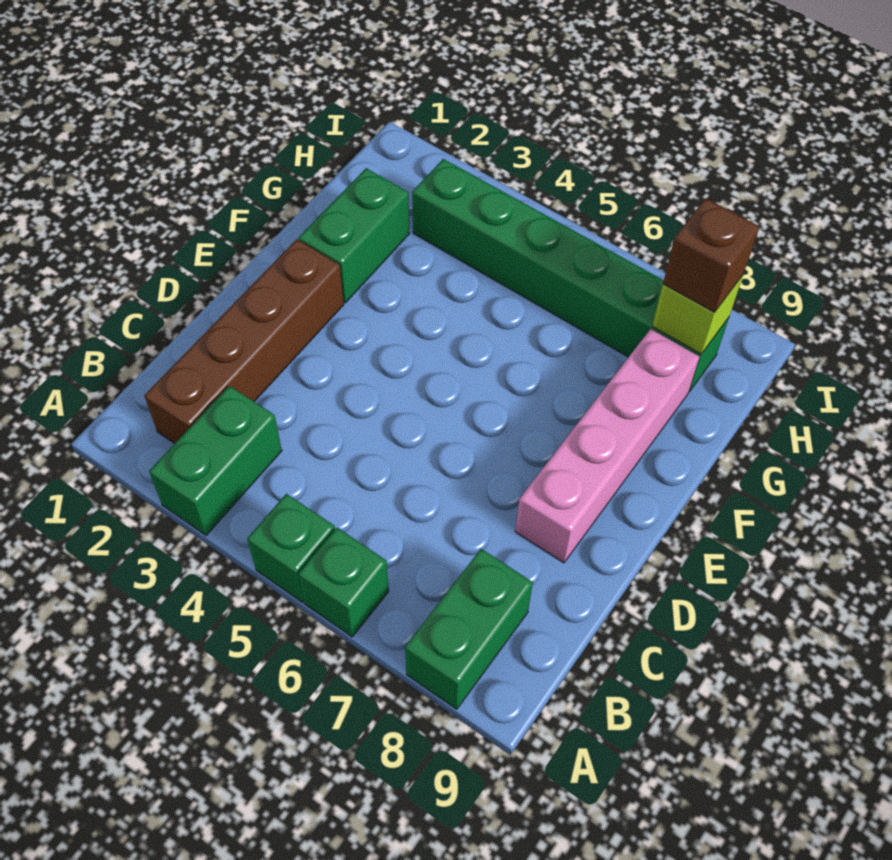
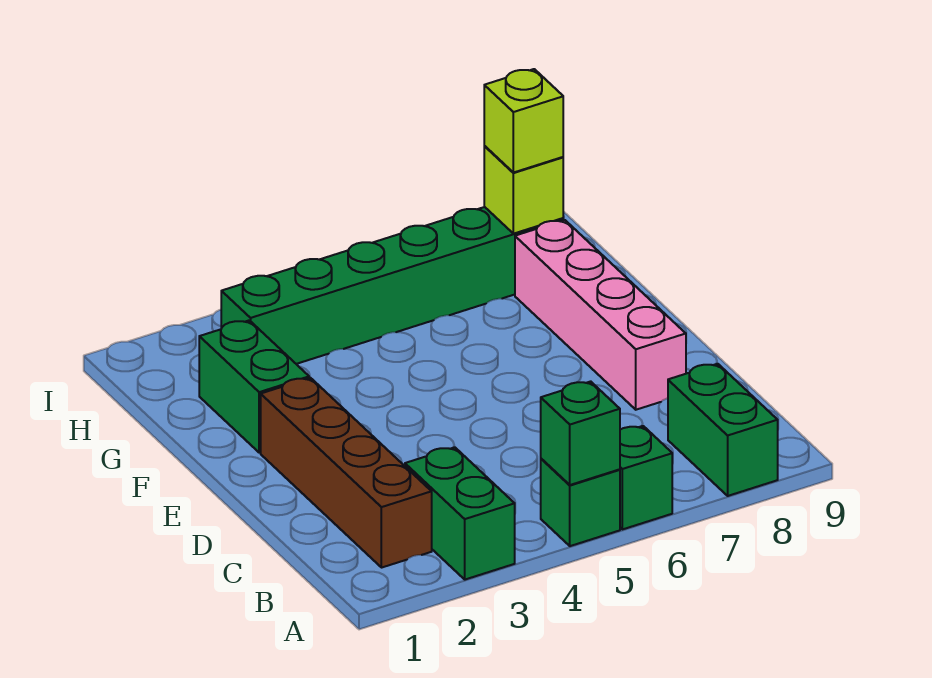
none -> green brick A5 level 2
brown brick H8 level 3 -> lime brick H8 level 3

